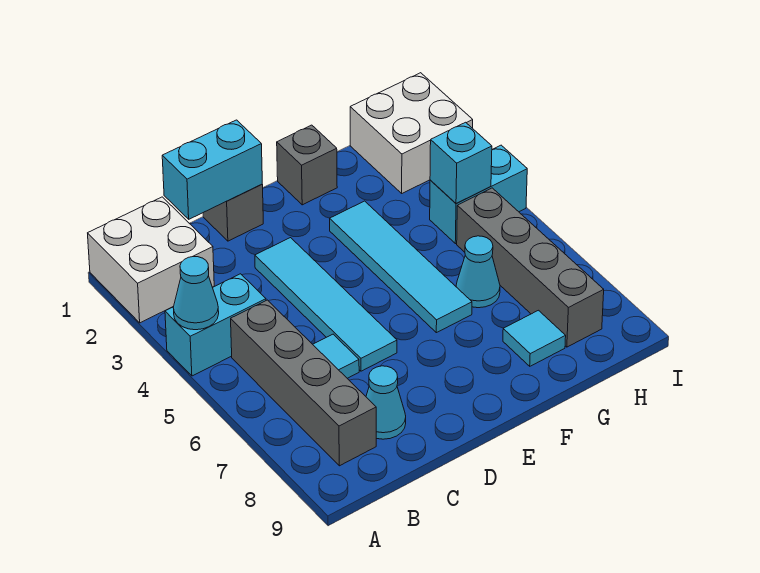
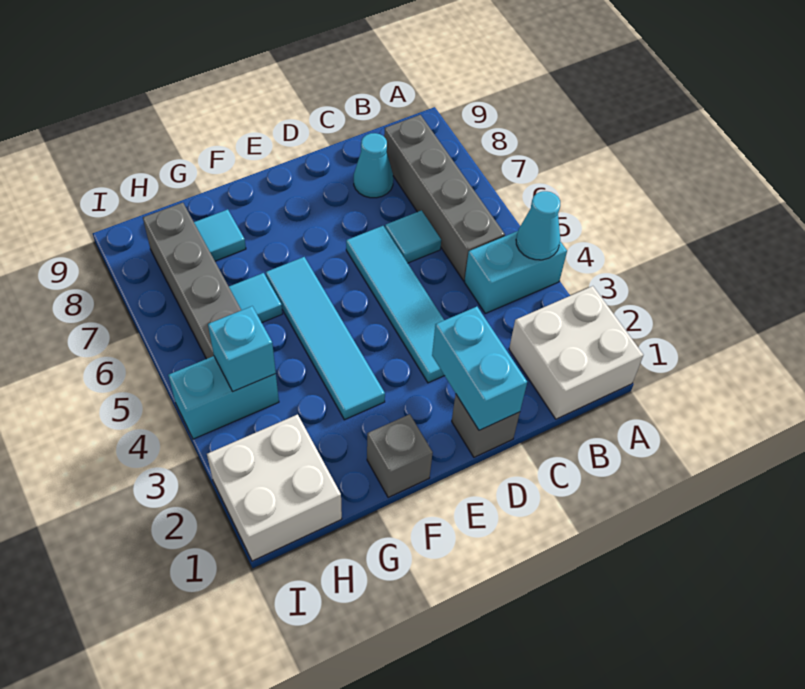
cyan brick C1:D1 level 2 -> cyan brick D1:D2 level 2
cyan cone G6 level 1 -> cyan tile G6 level 1

